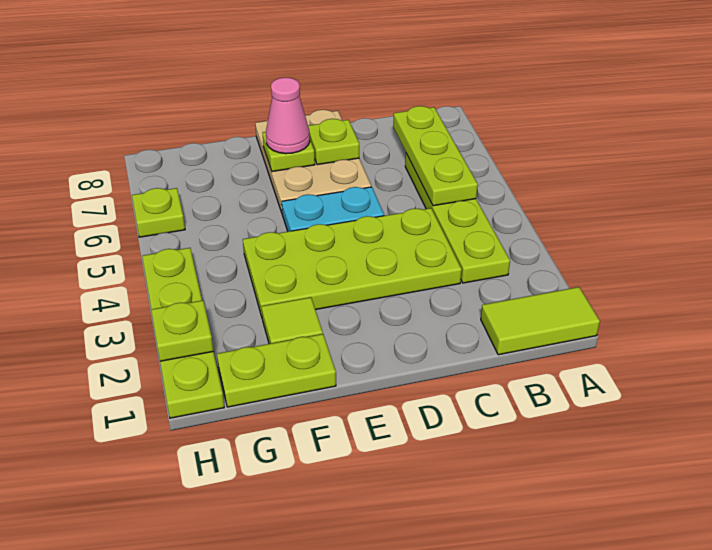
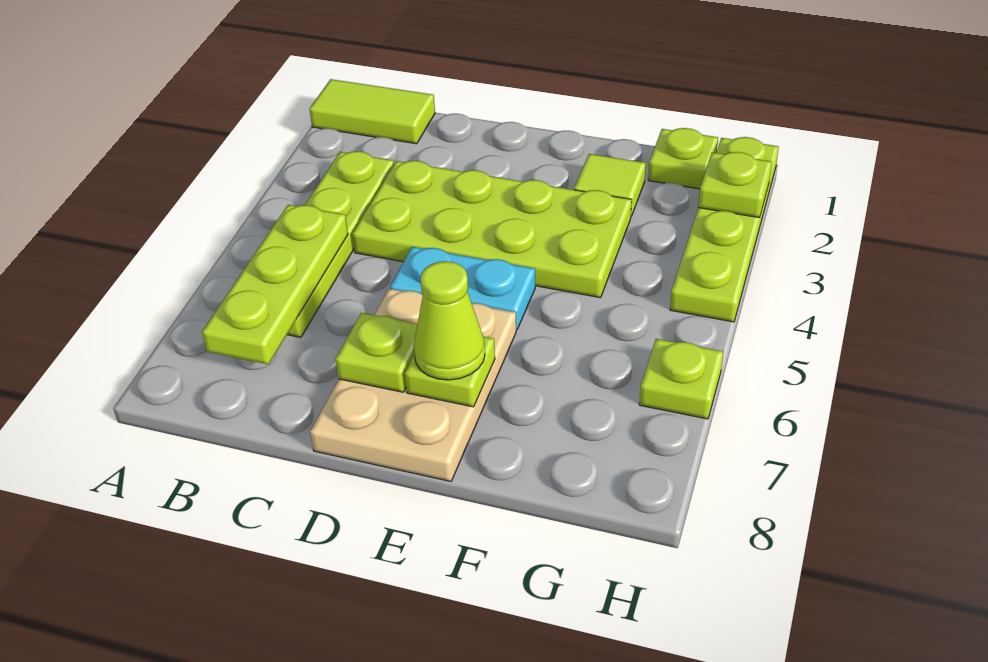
pink cone E7 level 3 -> lime cone E7 level 3
lime plate F1:G1 level 1 -> lime plate G1 level 1

